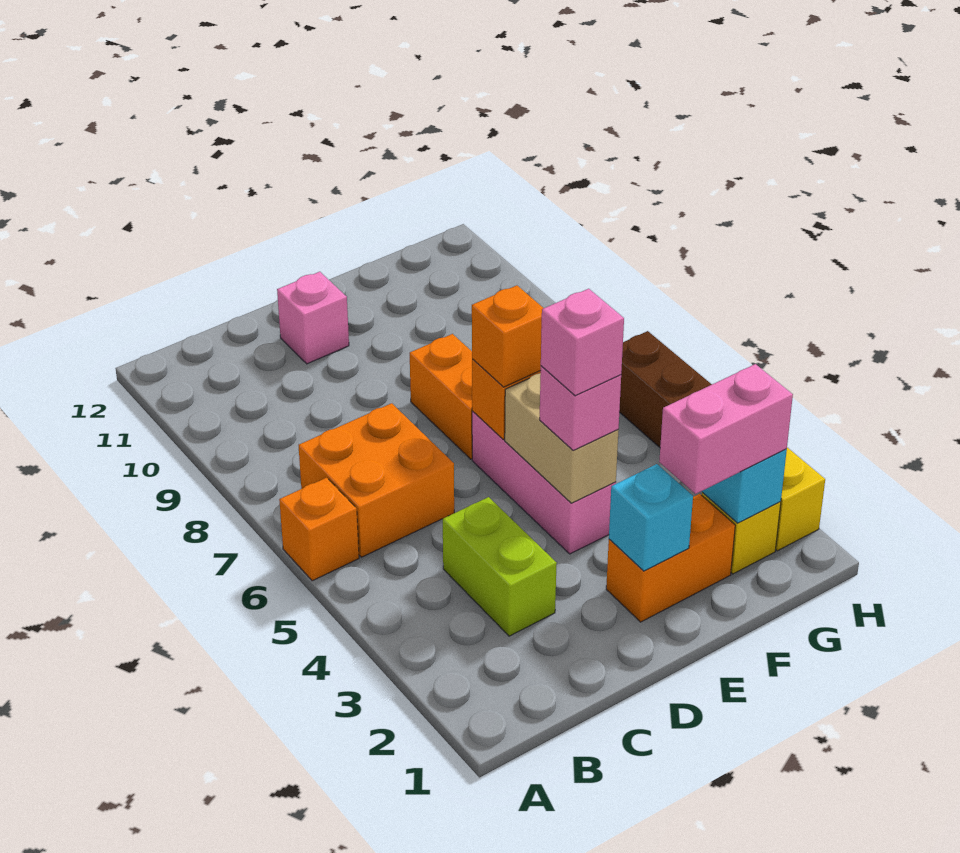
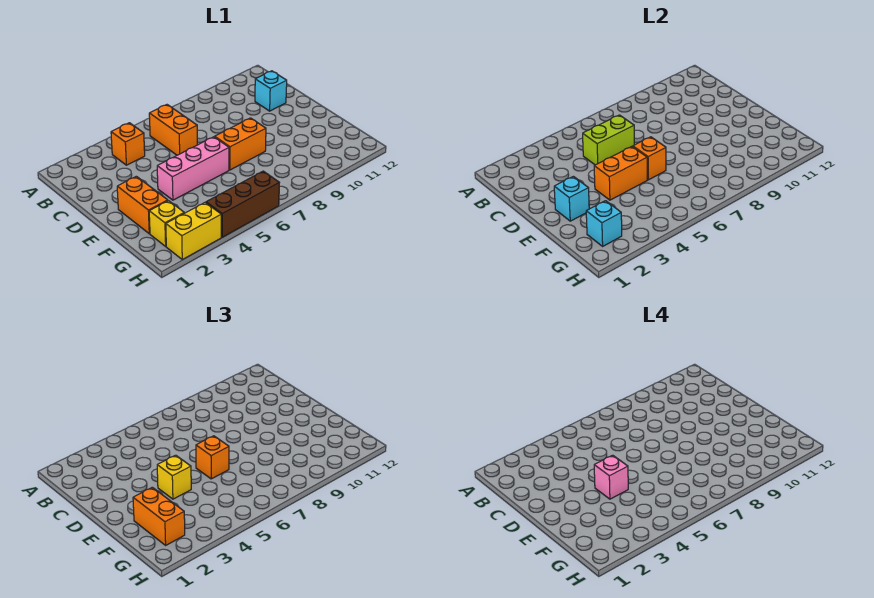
orange brick A6 level 1 -> orange brick B4 level 1
orange brick B6:C7 level 1 -> orange brick B6:C6 level 1
lime brick C3:C4 level 1 -> lime brick C5:C6 level 2
none -> cyan brick C11 level 1
pink brick D11 level 1 -> none
tan brick E4:E5 level 2 -> orange brick E4:E5 level 2
pink brick E4 level 3 -> yellow brick E4 level 3
pink brick F2:G2 level 3 -> orange brick F2:G2 level 3

